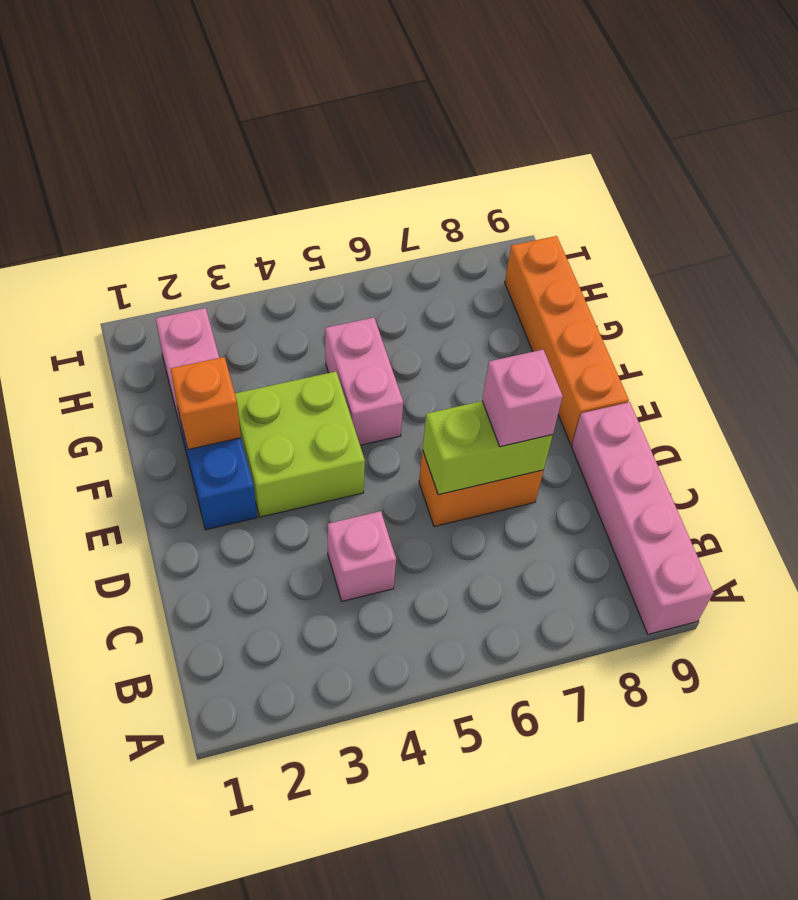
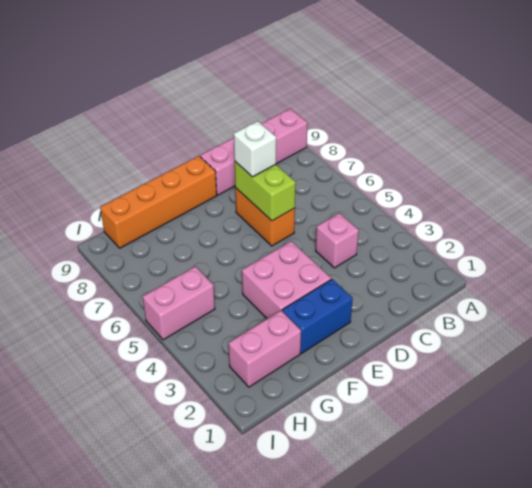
pink brick D7 level 3 -> white brick D7 level 3
lime brick E3:F4 level 1 -> pink brick E3:F4 level 1
orange brick F2 level 2 -> none
pink brick F5:G5 level 1 -> pink brick H5:I5 level 1

